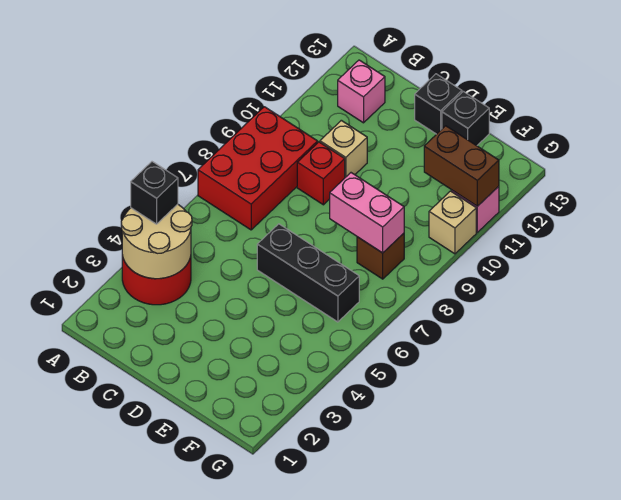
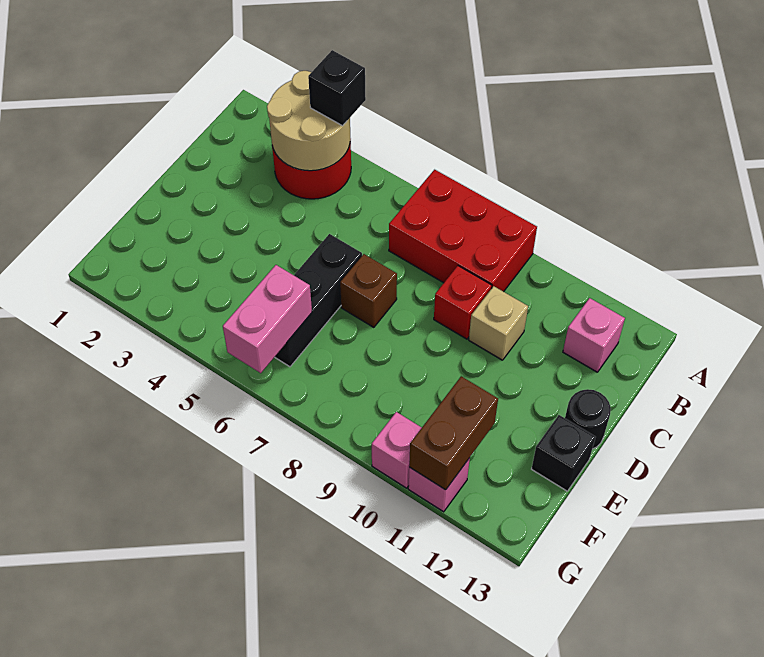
black brick D13 level 1 -> black round brick D13 level 1
pink brick E8:F8 level 2 -> pink brick F6:G6 level 2
brown brick F8 level 1 -> brown brick D7 level 1
tan brick G10 level 1 -> pink brick G10 level 1

